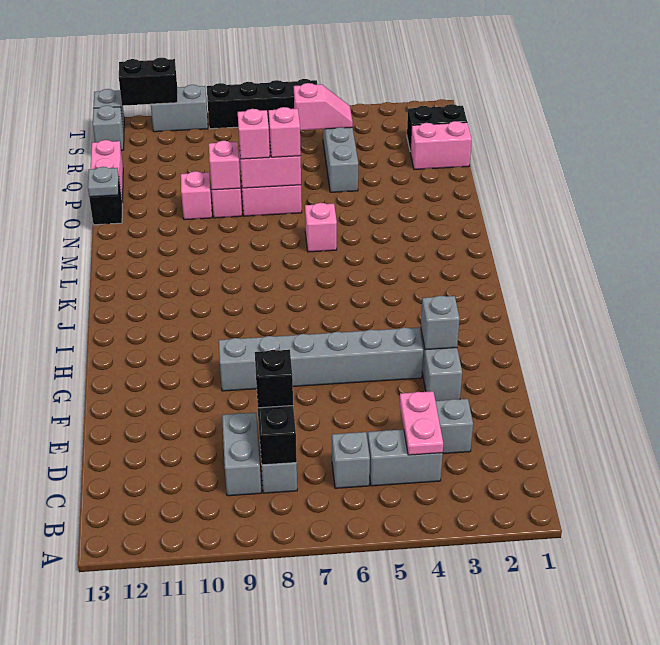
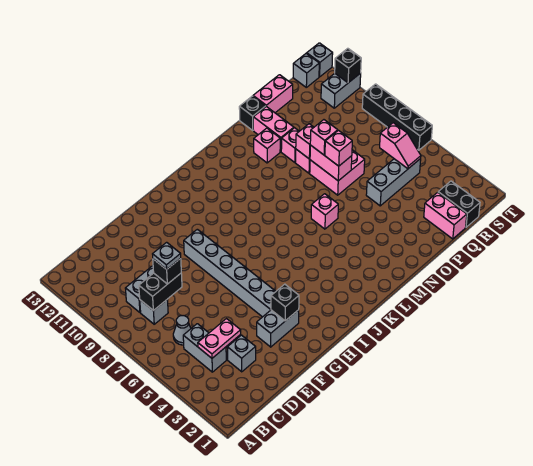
grey brick C6 level 1 -> grey cone C6 level 1
grey brick G3 level 2 -> black brick G3 level 2
none -> pink brick N11 level 1
none -> pink brick O11:O12 level 1
grey plate O13 level 2 -> grey plate D8 level 4
grey brick T10:T11 level 1 -> grey brick S11:T11 level 1
black brick T11:T12 level 2 -> black brick T11 level 2

